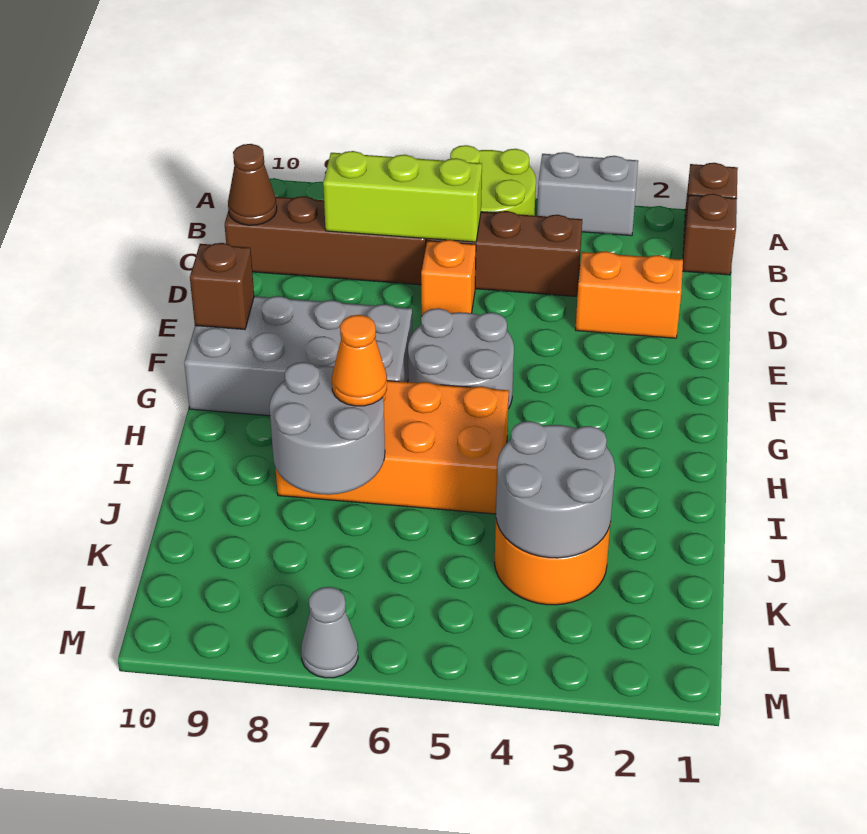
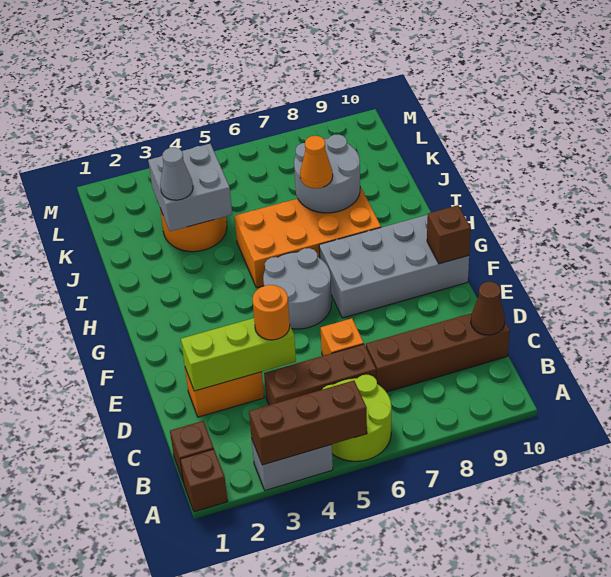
none -> brown brick A3:A5 level 2
lime brick C6:C8 level 2 -> lime brick D2:D4 level 2
none -> orange round brick D4 level 3
grey round brick J3:K4 level 2 -> grey brick J3:K4 level 2
grey cone M7 level 1 -> grey cone J3 level 3

